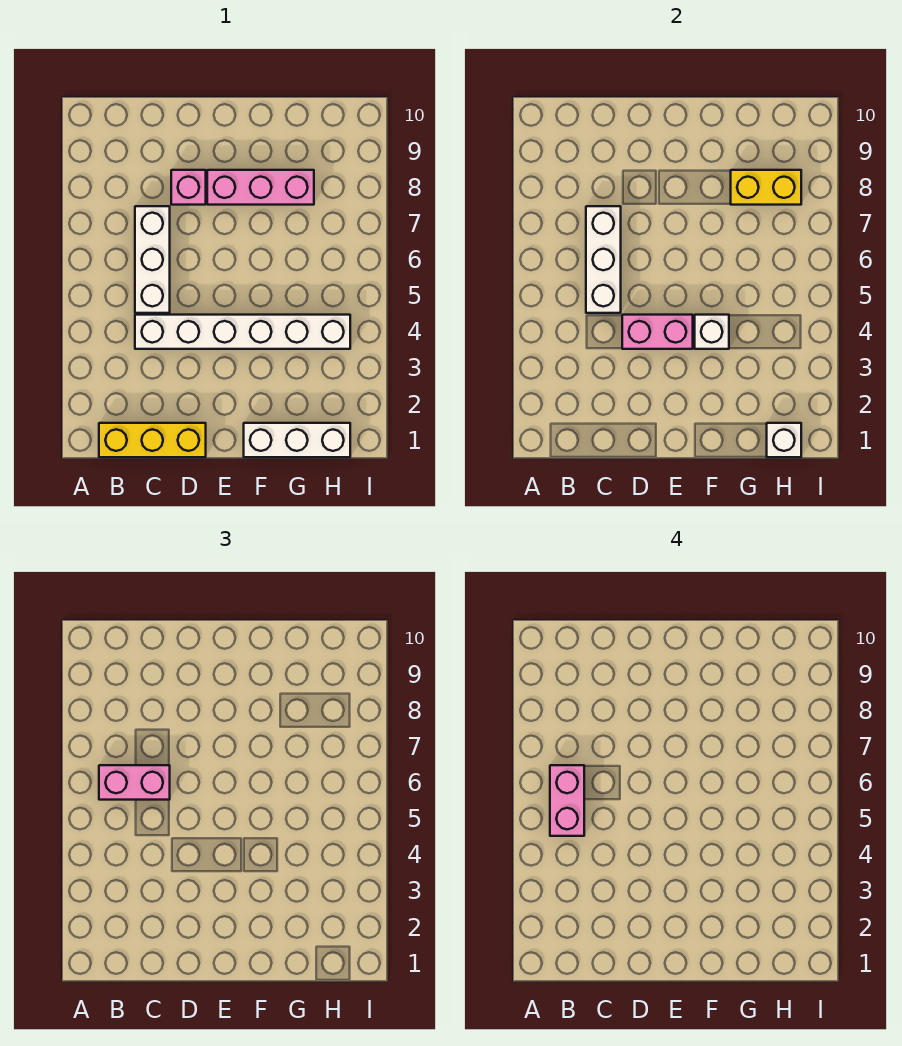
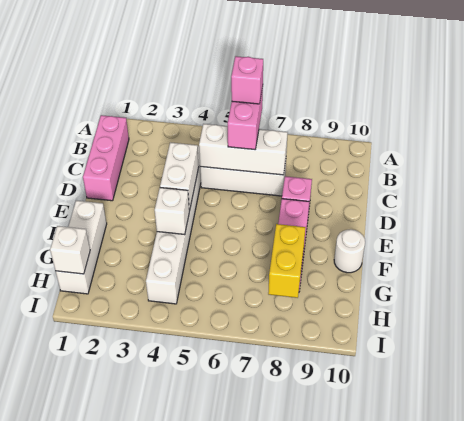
yellow brick B1:D1 level 1 -> pink brick B1:D1 level 1
pink brick B5:B6 level 4 -> pink brick B6 level 4
pink brick D4:E4 level 2 -> white brick D4:E4 level 2
none -> white round brick F10 level 1

